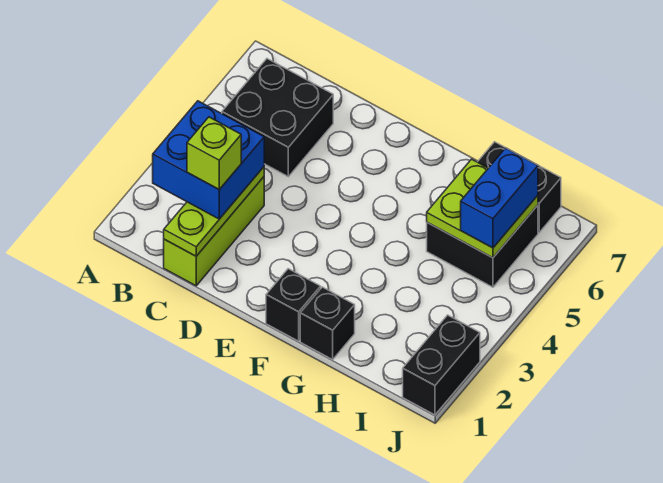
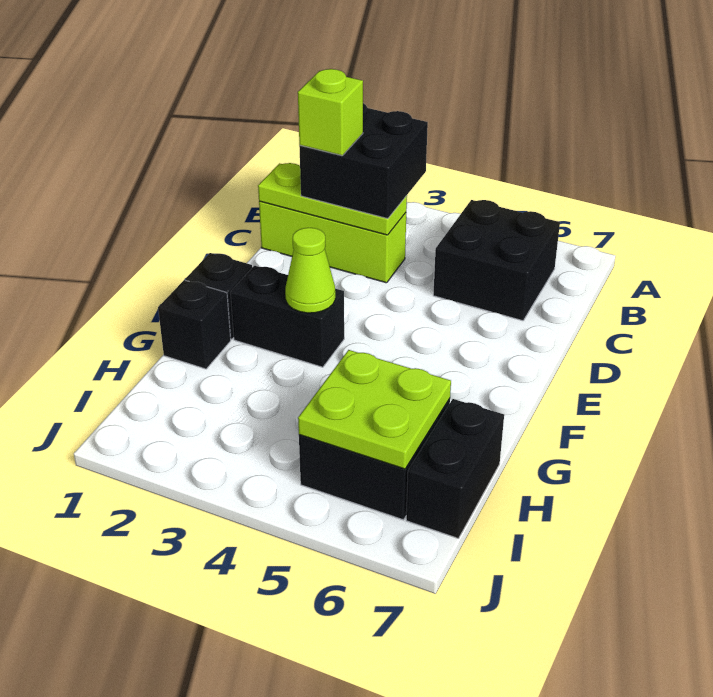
blue brick B2:C3 level 3 -> black brick B2:C3 level 3
none -> lime cone F3 level 2
blue brick I5:I6 level 3 -> none
black brick J1:J2 level 1 -> black brick F2:F3 level 1

